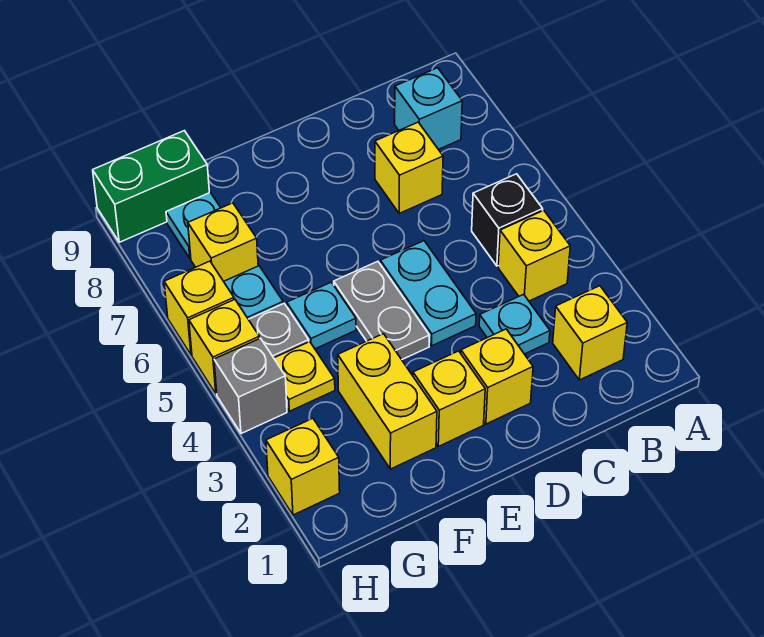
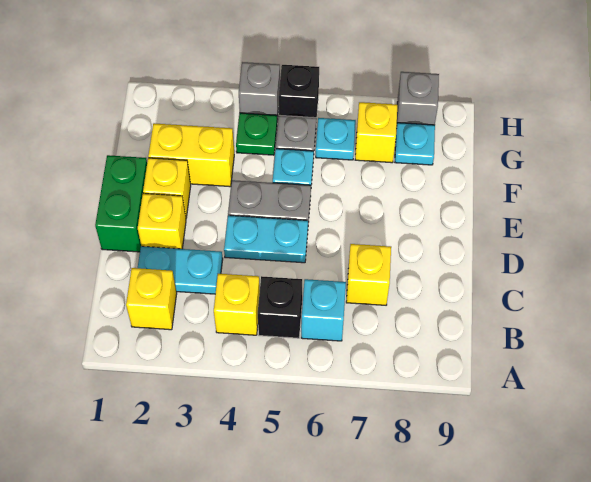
cyan brick B8 level 1 -> cyan brick B6 level 1
cyan plate C3 level 1 -> cyan plate C2:C3 level 1
yellow plate G4 level 1 -> green plate G4 level 1
green brick G9:H9 level 1 -> green brick D1:E1 level 1
yellow brick H2 level 1 -> none
yellow brick H5 level 1 -> black brick H5 level 1
yellow brick H6 level 1 -> none
none -> grey brick H8 level 1

